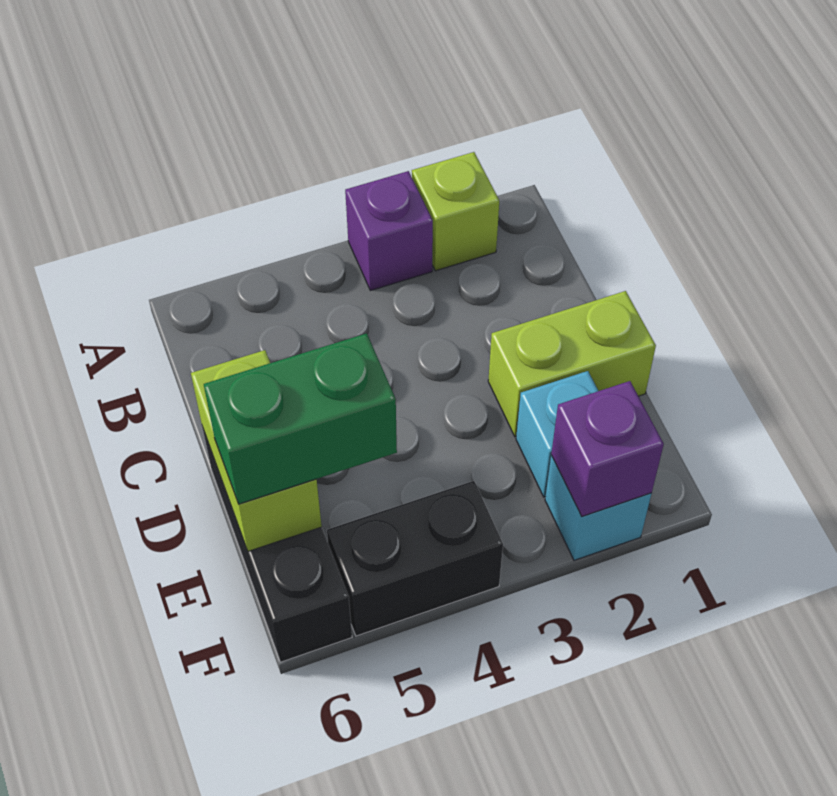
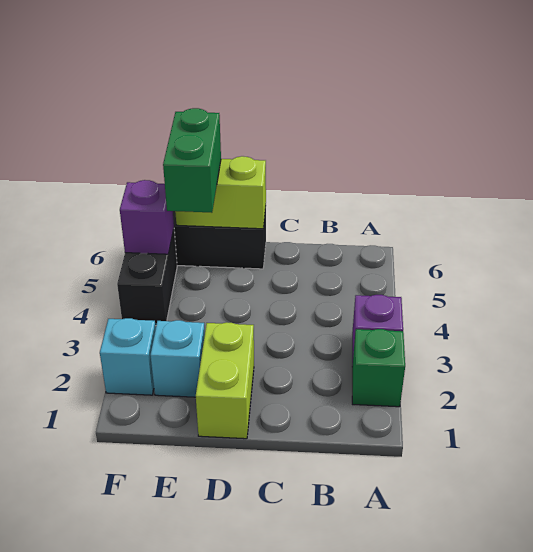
lime brick A2 level 1 -> green brick A2 level 1
purple brick F2 level 2 -> purple brick F5 level 2

